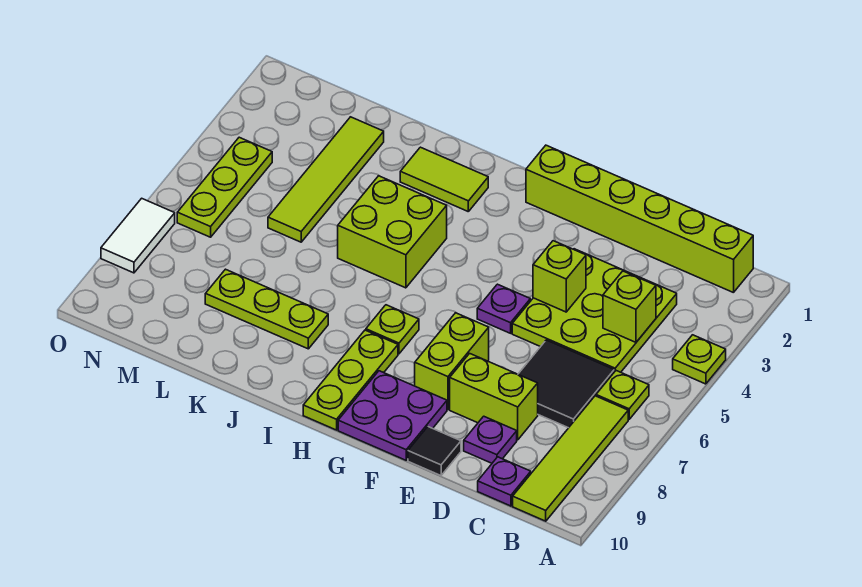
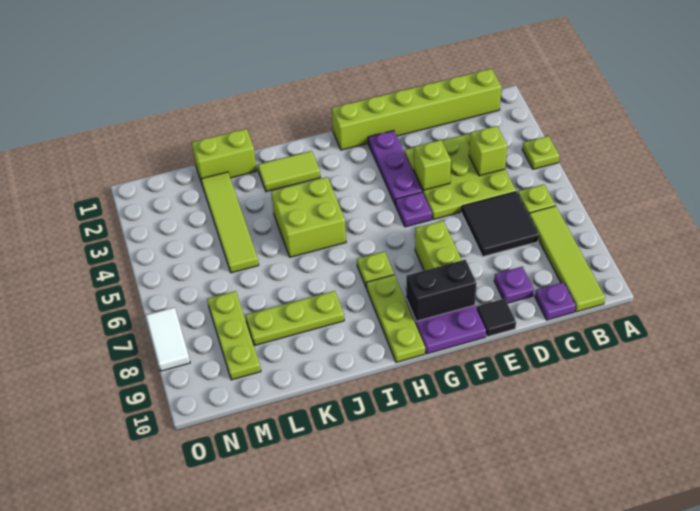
lime brick D8:E8 level 1 -> lime brick K1:L1 level 1
none -> purple plate F2:F4 level 1
none -> black brick F9:G9 level 2
lime plate N4:N6 level 1 -> lime plate M7:M9 level 1

